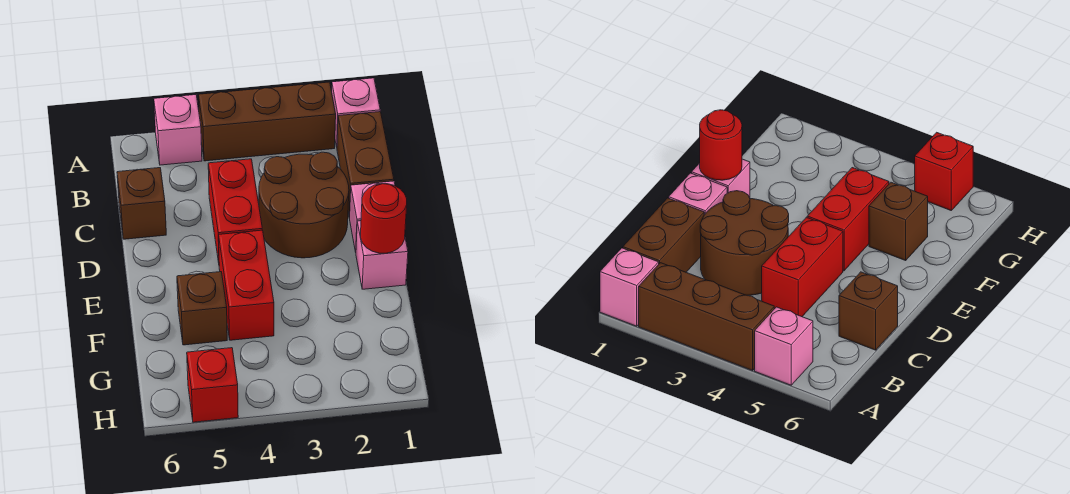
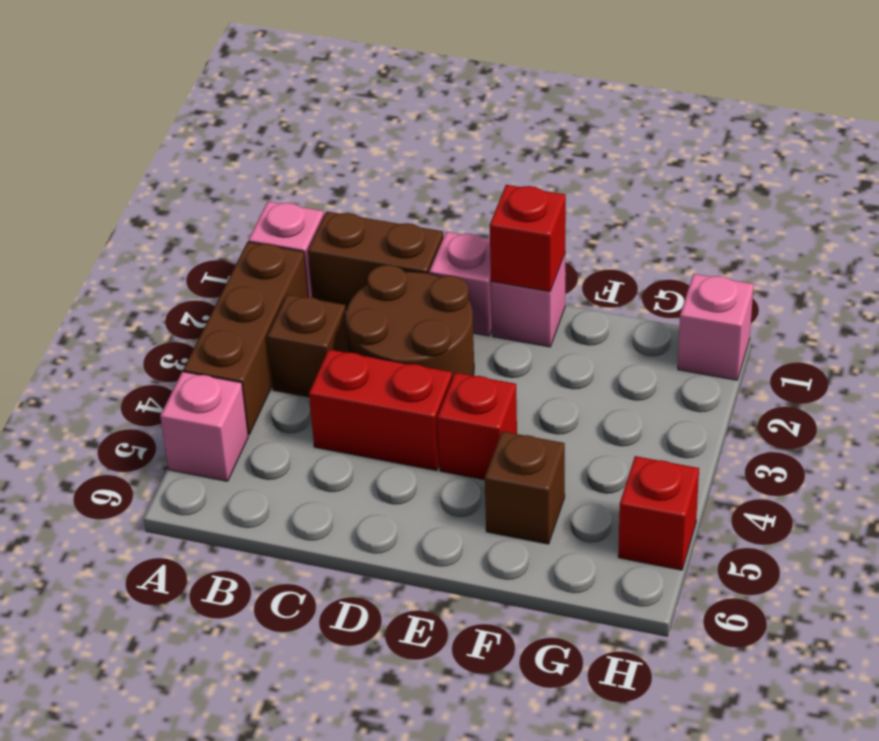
brown brick C6 level 1 -> brown brick B3 level 1
red round brick E1 level 2 -> red brick E1 level 2
red brick E4:F4 level 1 -> red brick E4 level 1
none -> pink brick H1 level 1

